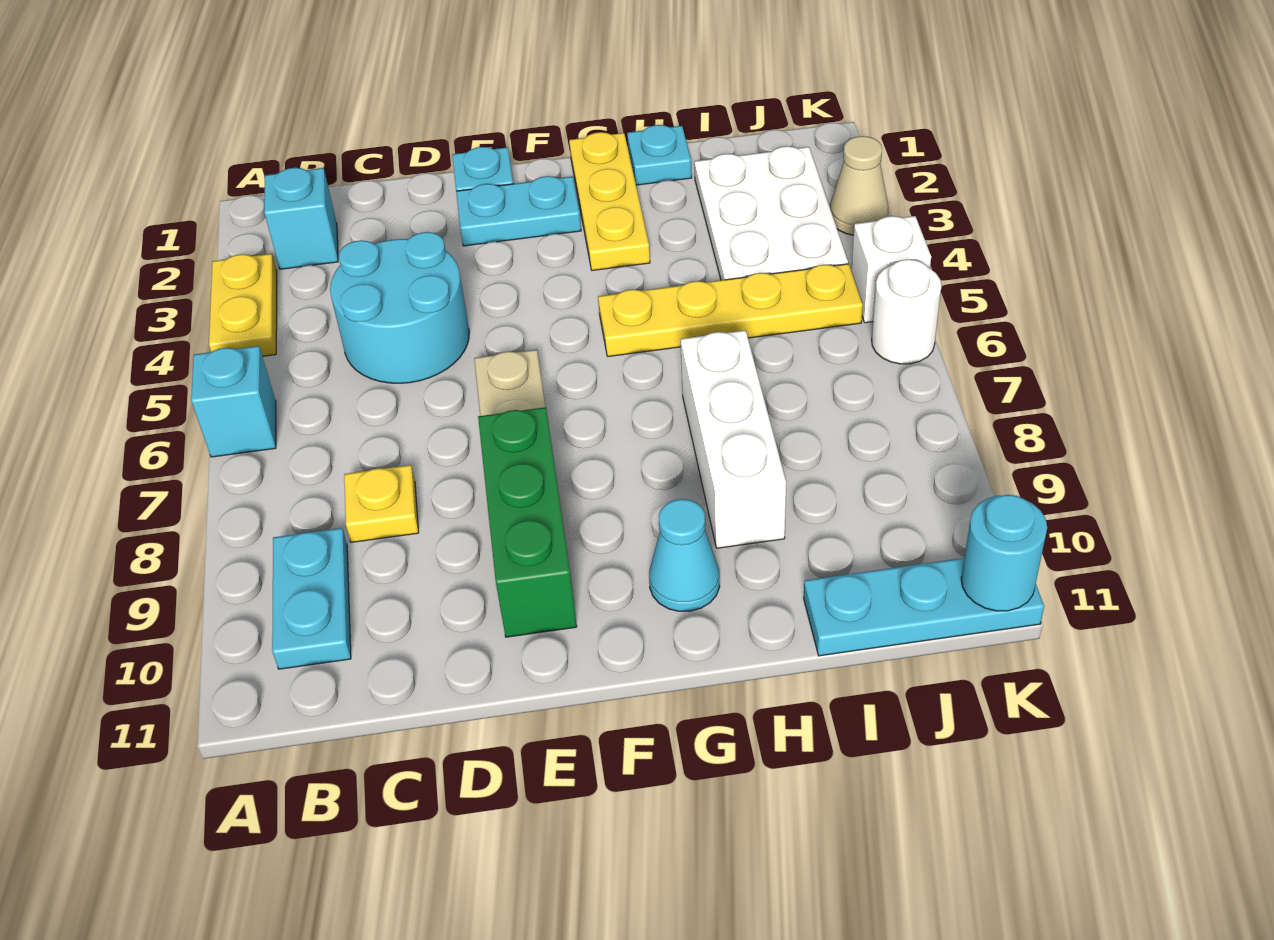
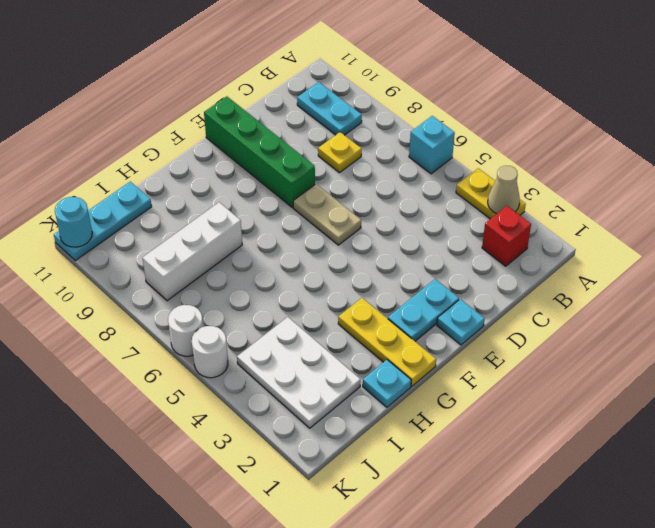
cyan brick B2 level 1 -> red brick B2 level 1
cyan round brick C4:D5 level 1 -> none
green brick E8:E10 level 1 -> green brick E8:E11 level 1
yellow plate G5:J5 level 1 -> none
cyan cone G10 level 1 -> none
white brick H7:H9 level 1 -> white brick H8:J8 level 1
tan cone K3 level 1 -> tan cone A3 level 2
white brick K5 level 1 -> white round brick K5 level 1

